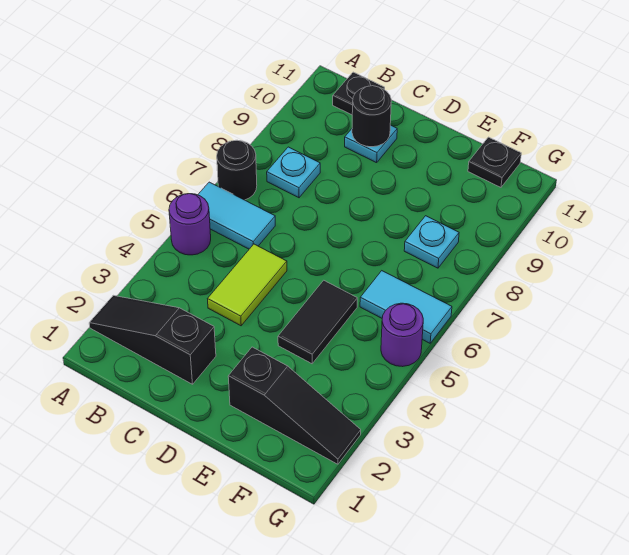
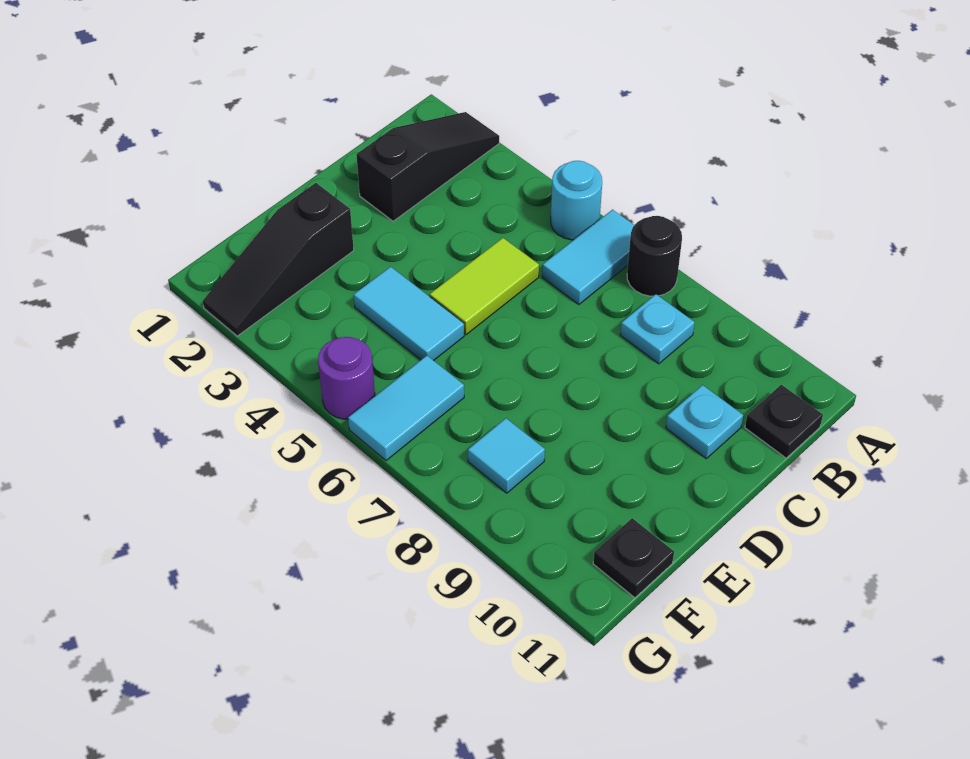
purple round brick A5 level 1 -> cyan round brick A5 level 1
lime tile C4:C5 level 1 -> lime tile C5:D5 level 1
black round brick C10 level 2 -> none
black tile E4:E5 level 1 -> cyan tile E4:E5 level 1
cyan plate F8 level 1 -> cyan tile F8 level 1

